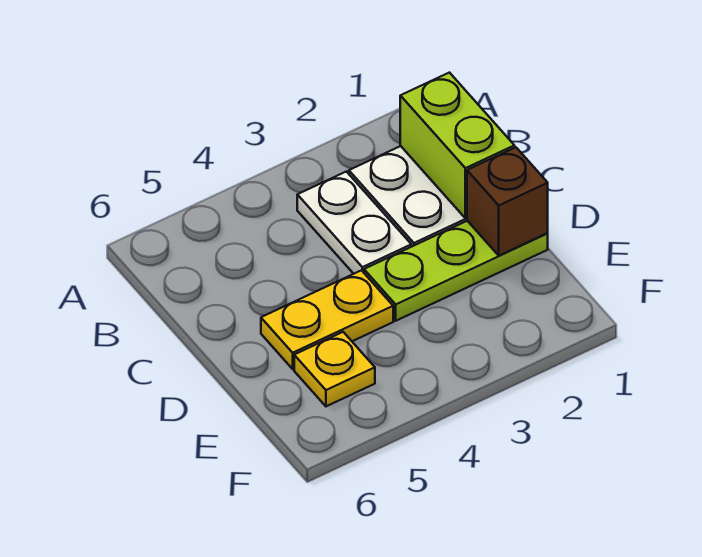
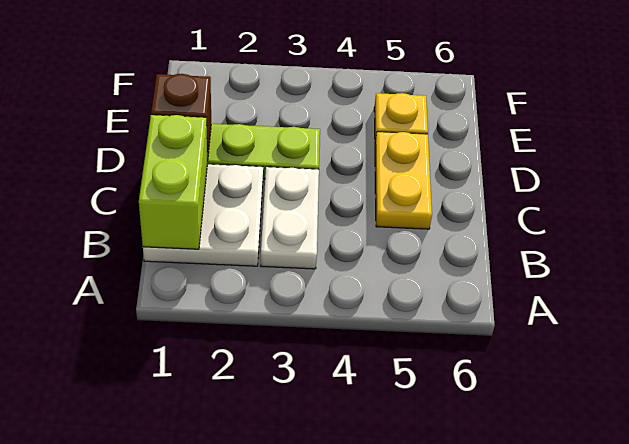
yellow plate D4:D5 level 1 -> yellow plate C5:D5 level 1

